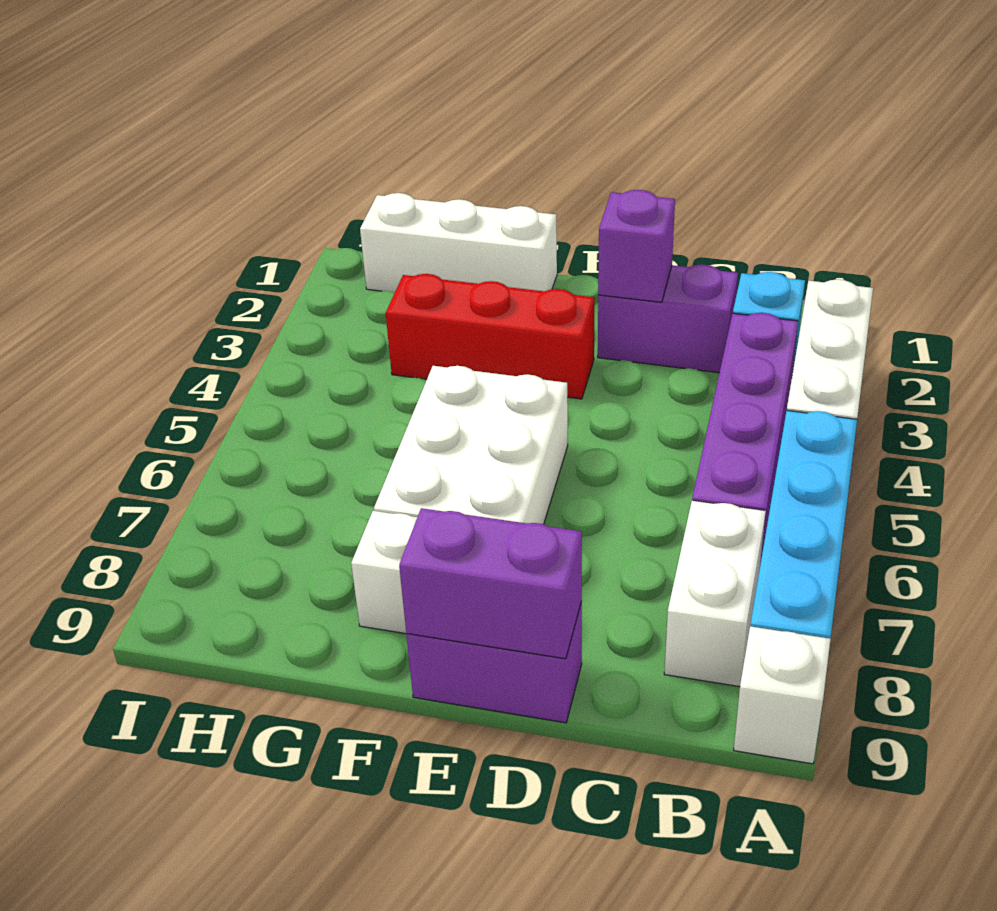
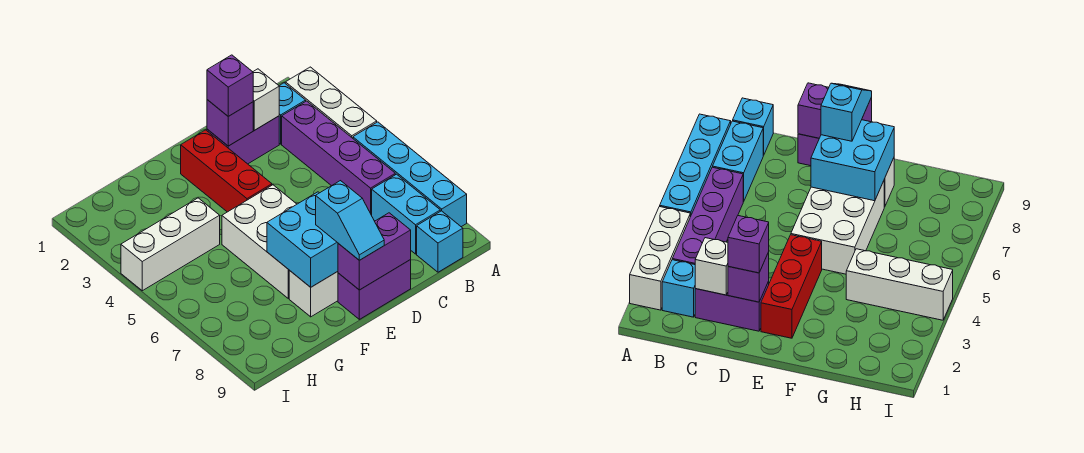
white brick A9 level 1 -> white brick C2 level 2
white brick B7:B8 level 1 -> cyan brick B7:B8 level 1
none -> cyan brick B9 level 1
none -> purple brick D2 level 3
red brick E3:G3 level 1 -> red brick E2:E4 level 1
none -> cyan brick E7:F8 level 2
none -> cyan slope E8:E9 level 3 top 8
white brick F1:H1 level 1 -> white brick G4:I4 level 1

